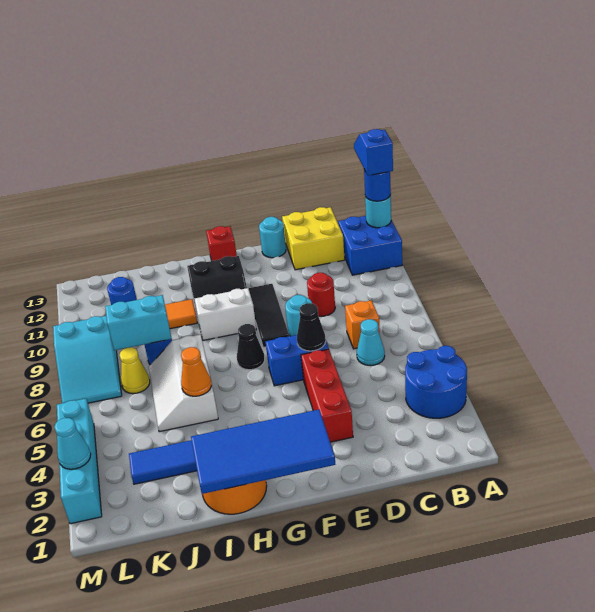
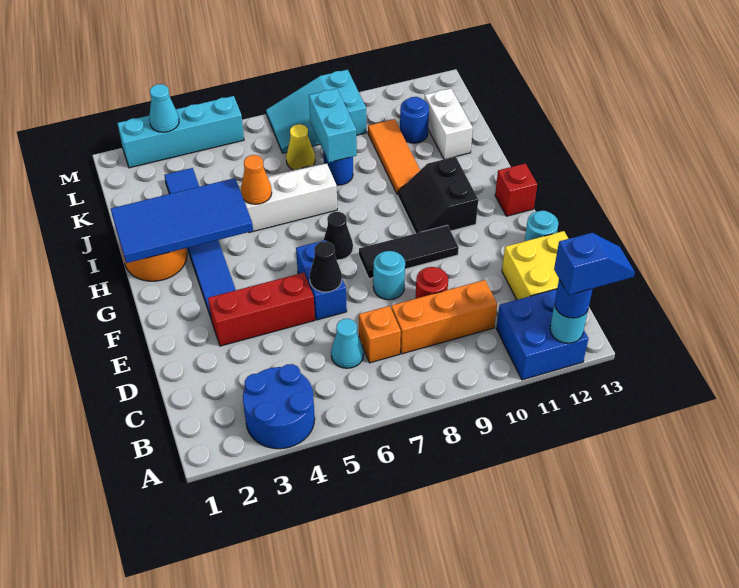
none -> orange brick C8:C10 level 1
blue tile F1:I2 level 2 -> blue tile H1:I4 level 2
white brick G9:H9 level 1 -> white brick J12:K12 level 1

